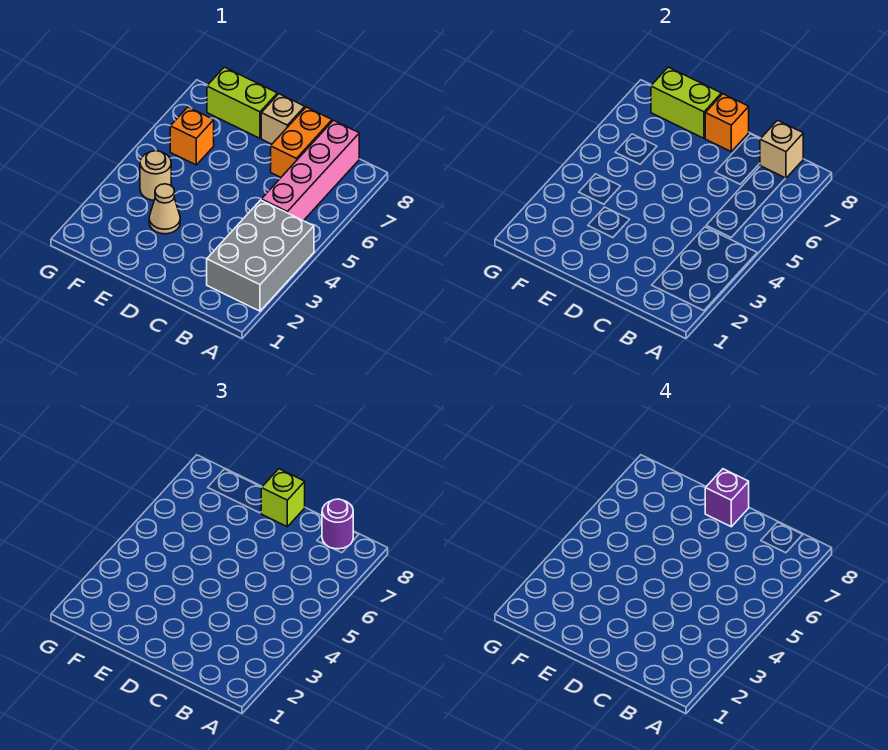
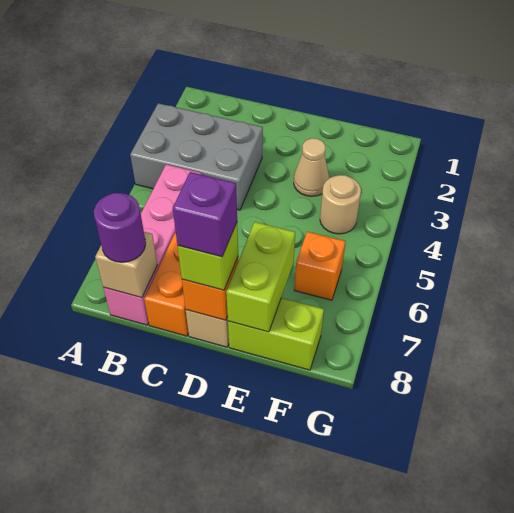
grey brick A2:B4 level 1 -> grey brick A3:C4 level 1
lime brick E8:F8 level 2 -> lime brick E7:E8 level 2

